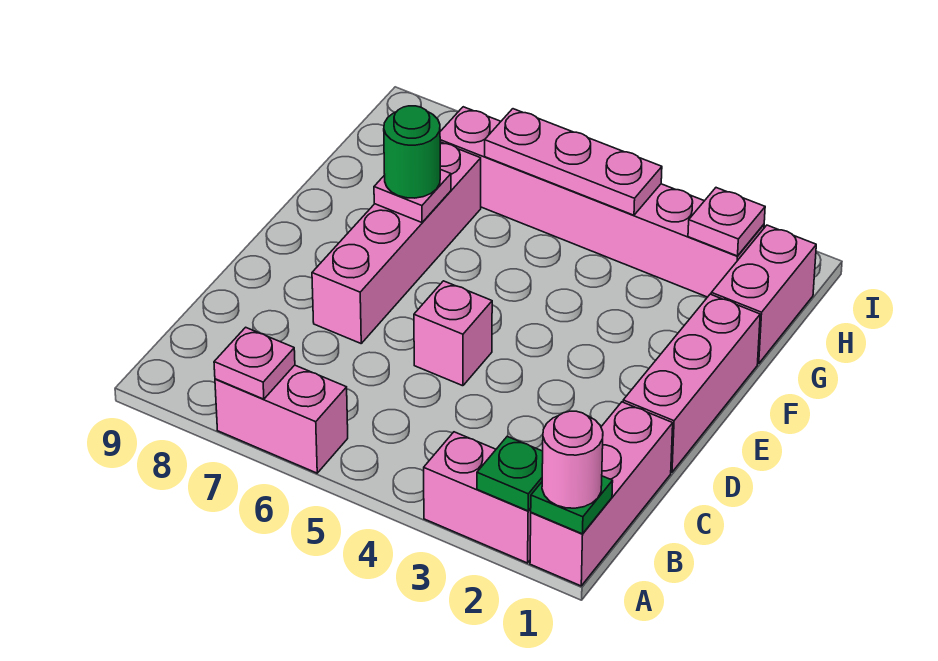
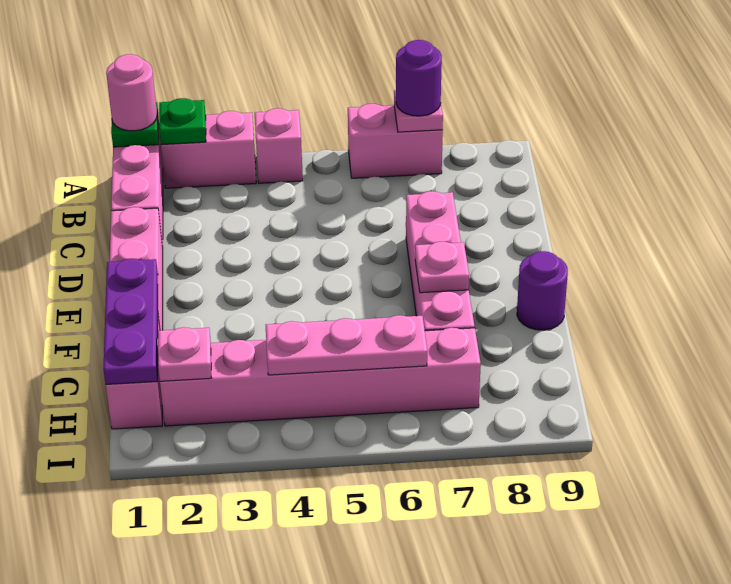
none -> purple round brick A7 level 3
pink brick D5 level 1 -> pink brick A4 level 1
none -> purple plate F1:H1 level 2
green round brick F7 level 3 -> none
none -> purple round brick F9 level 1

